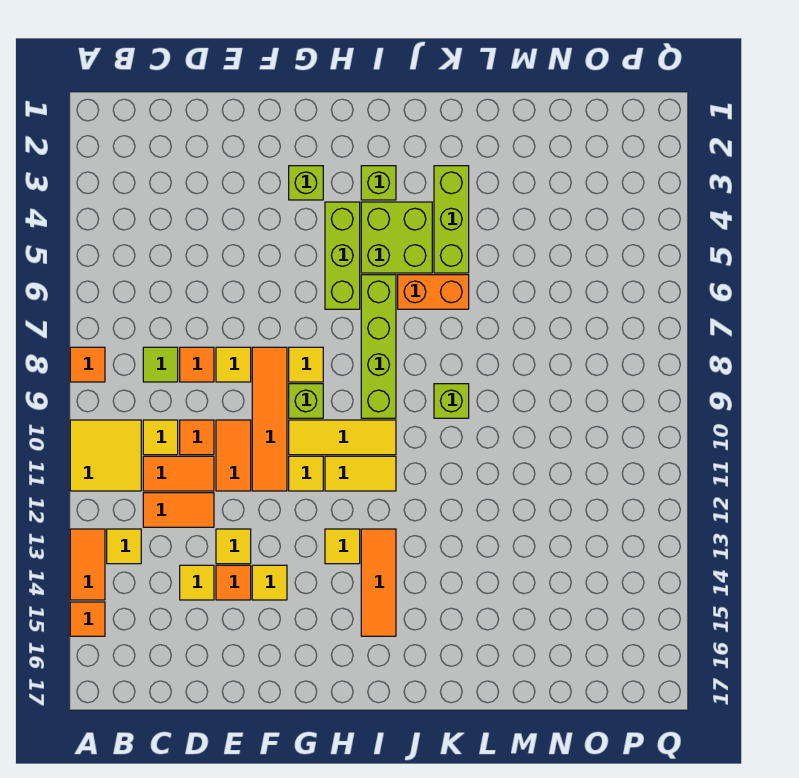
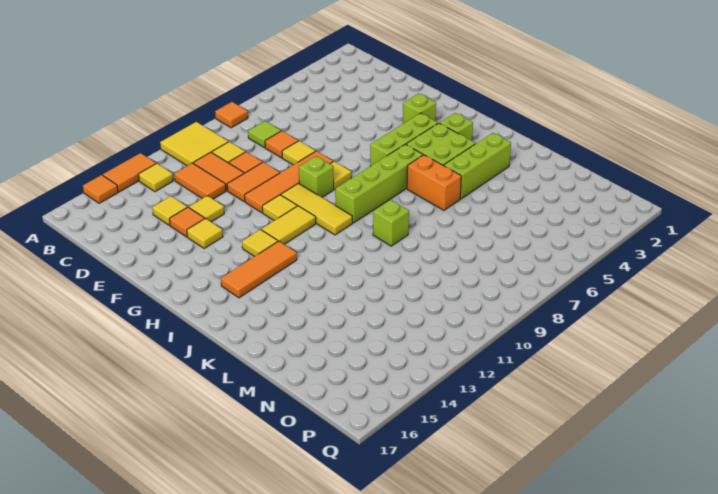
yellow tile H11:I11 level 1 -> yellow tile H11:H12 level 1

